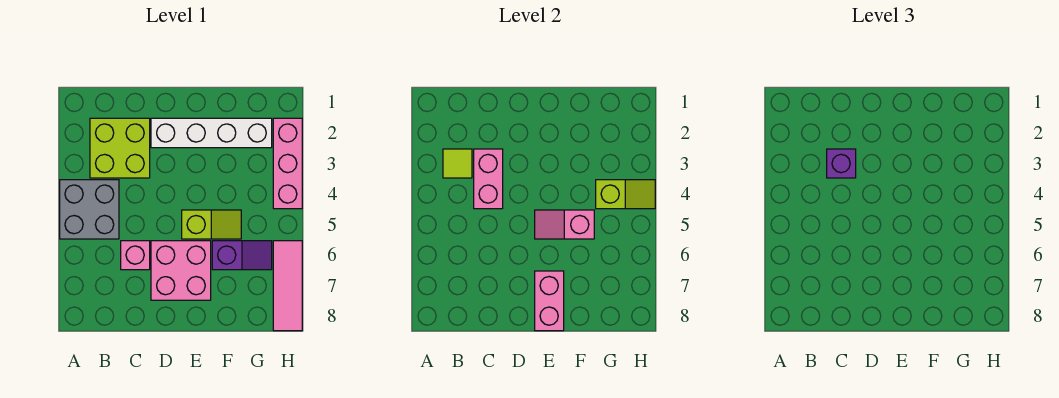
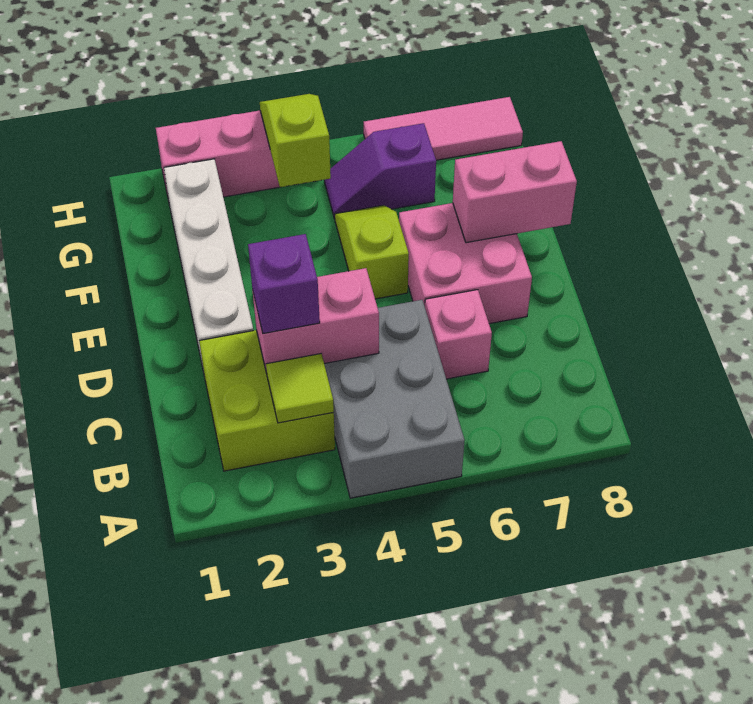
grey brick A4:B5 level 1 -> grey brick A4:C5 level 1
pink slope E5:F5 level 2 top F -> none
purple slope F6:G6 level 1 top F -> purple slope G5:G6 level 1 top 6

